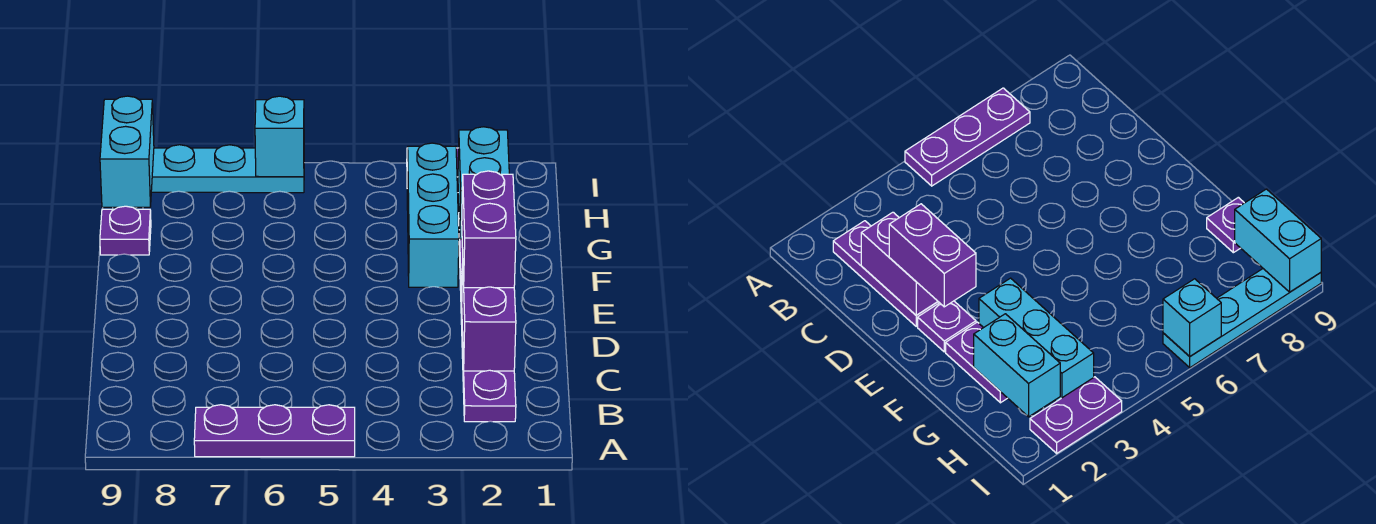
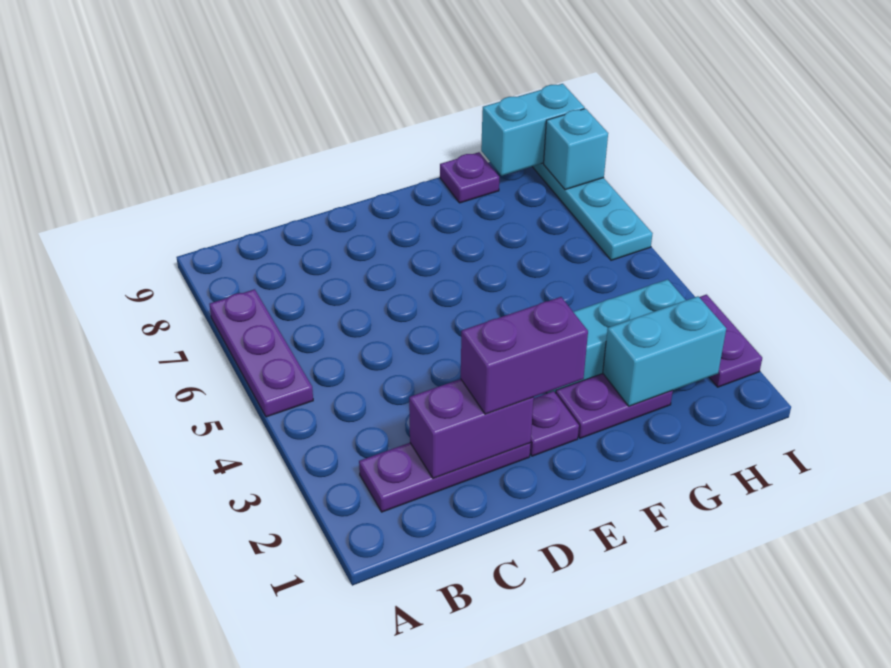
cyan brick I6 level 2 -> cyan brick I8 level 2

